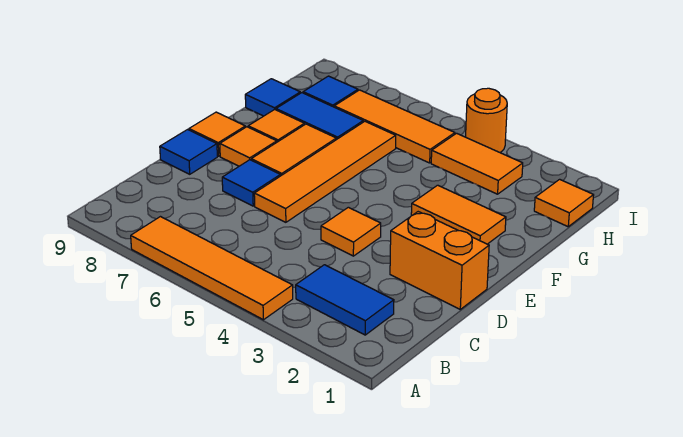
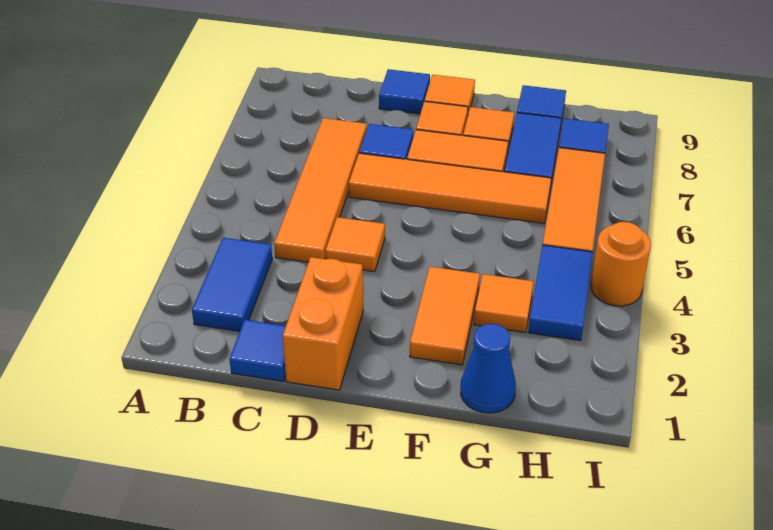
orange tile A4:A7 level 1 -> orange tile C4:C7 level 1
none -> blue tile C1 level 1
none -> blue cone G1 level 1
orange tile H1 level 1 -> orange tile G3 level 1
orange tile H3:H4 level 1 -> blue tile H3:H4 level 1

